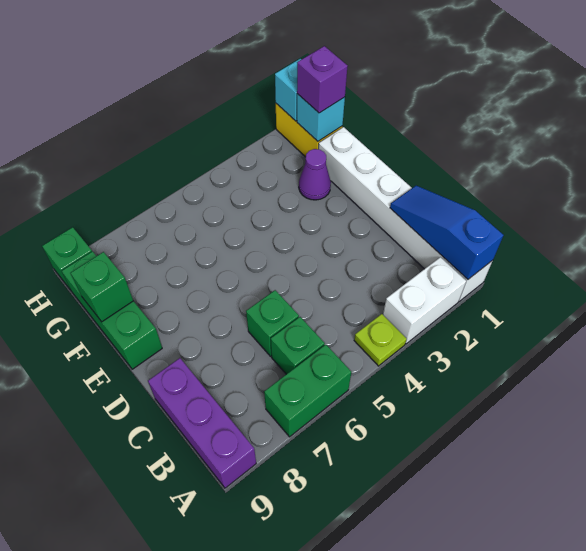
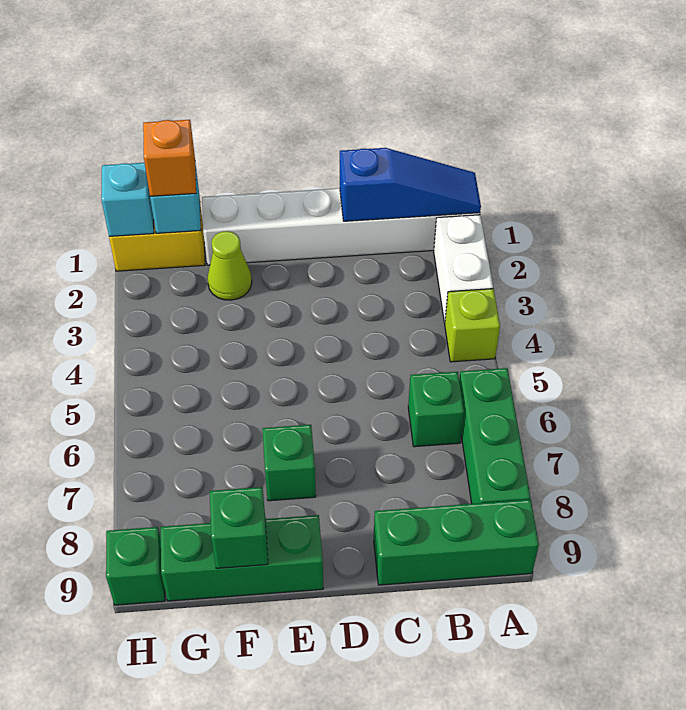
blue slope A1:C1 level 2 top A -> blue slope A1:C1 level 2 top C
lime plate A4 level 1 -> lime brick A4 level 1
green brick A6:A7 level 1 -> green brick A6:A8 level 1
purple brick A9:C9 level 1 -> green brick A9:C9 level 1
green brick C6 level 1 -> green brick E7 level 1
purple cone F2 level 1 -> lime cone F2 level 1
purple brick G1 level 3 -> orange brick G1 level 3

